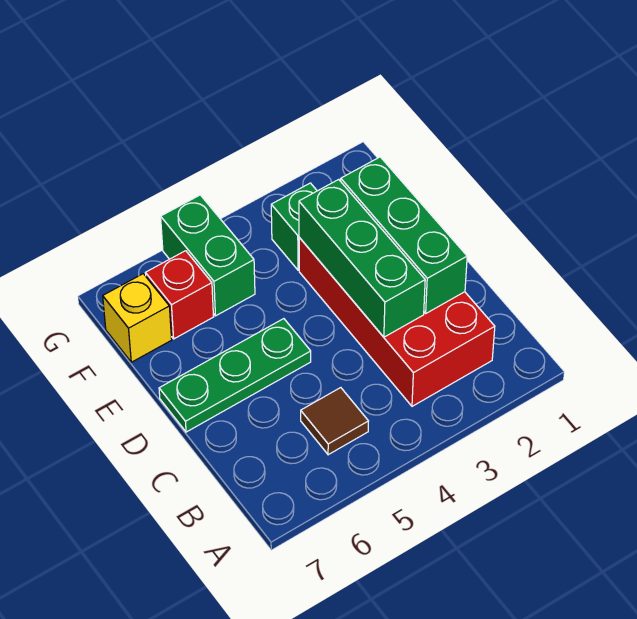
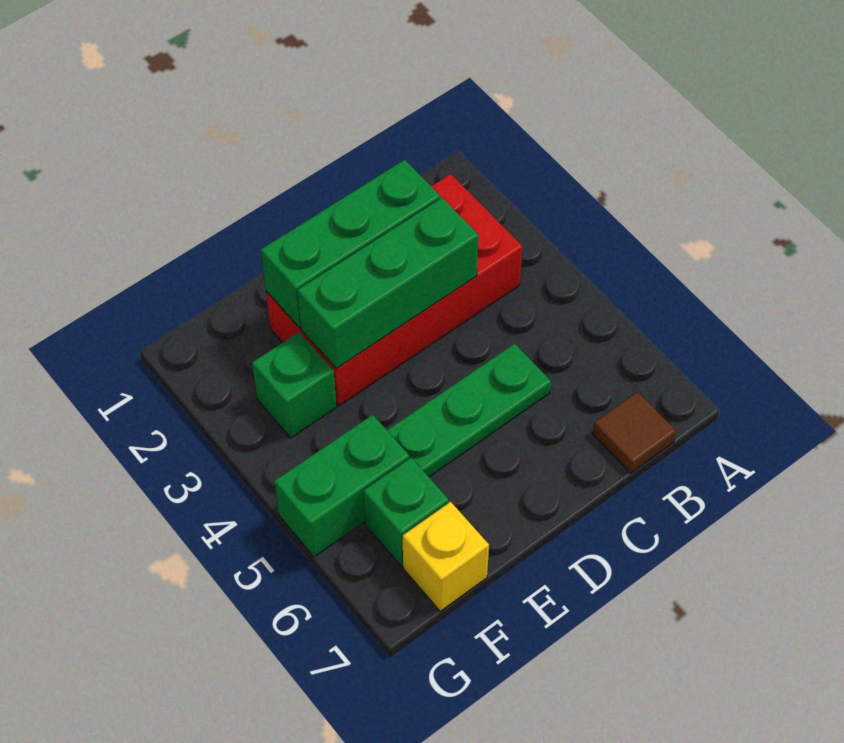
brown tile B5 level 1 -> brown tile B7 level 1
green plate D5:D7 level 1 -> green plate C5:E5 level 1
red brick F6 level 1 -> green brick F6 level 1

